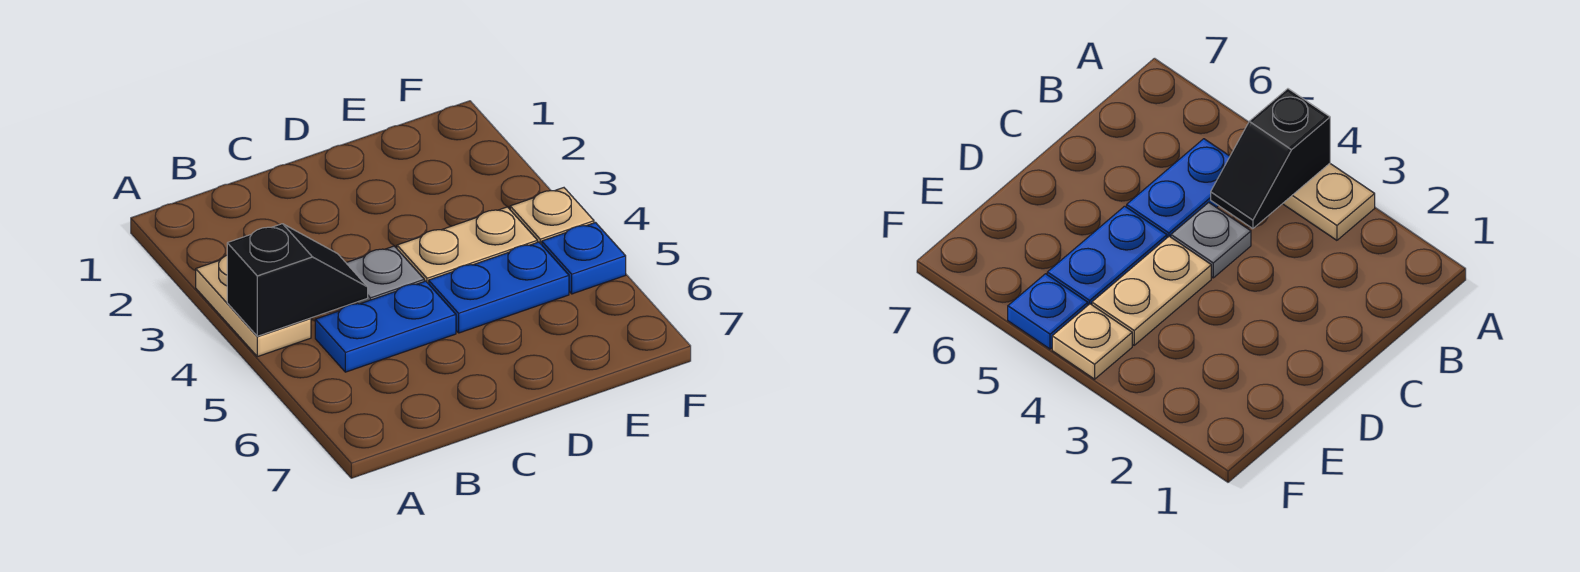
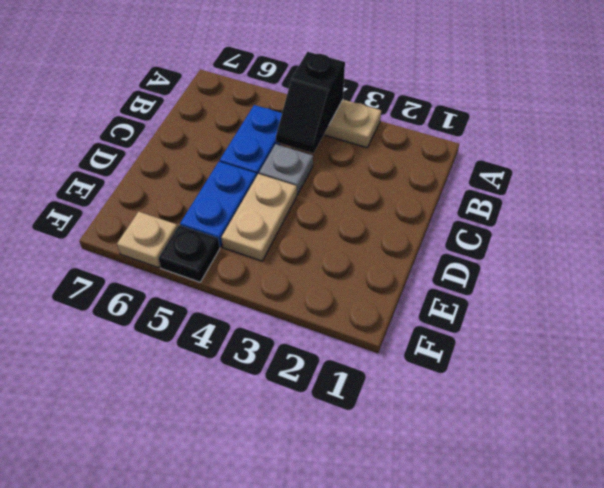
tan plate F4 level 1 -> tan plate F6 level 1
blue plate F5 level 1 -> black plate F5 level 1

